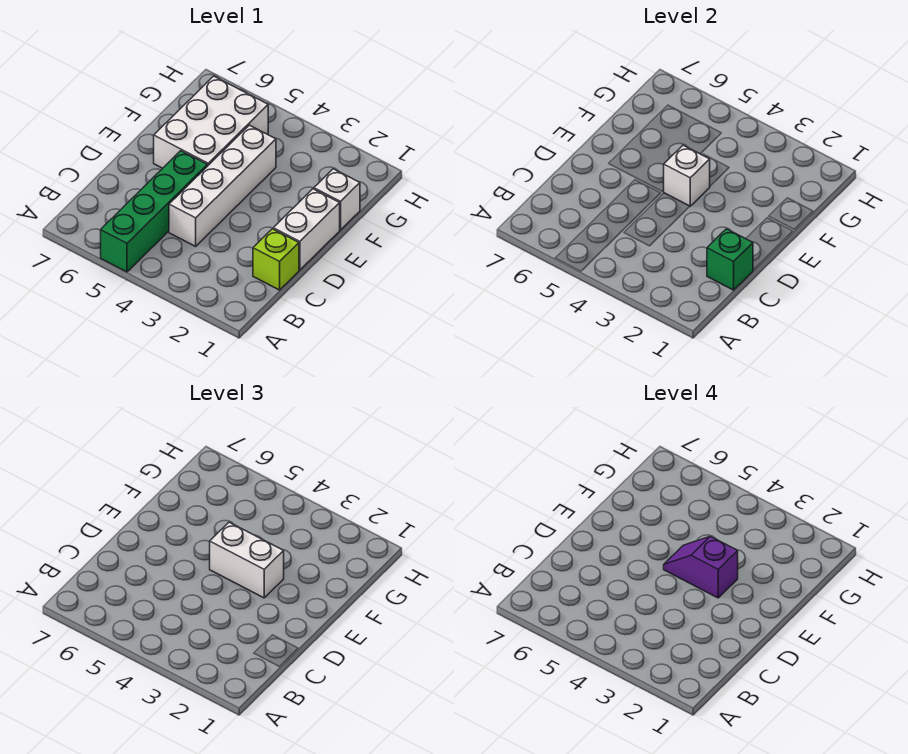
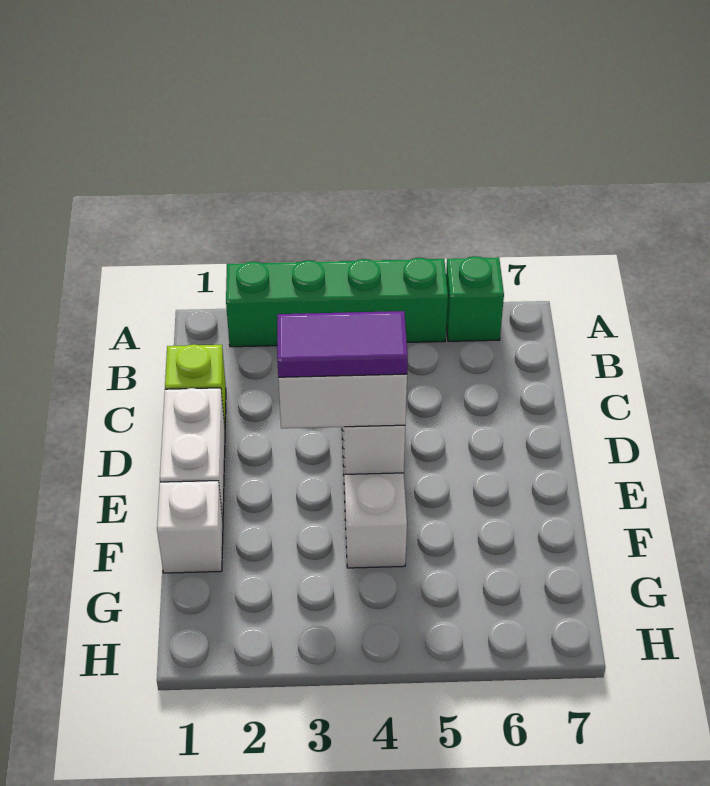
green brick A5:D5 level 1 -> green brick A2:A5 level 1
green brick C1 level 2 -> green brick A6 level 1
purple slope E3:E4 level 4 top 3 -> purple tile E3:E4 level 4
white brick E5:G6 level 1 -> none

